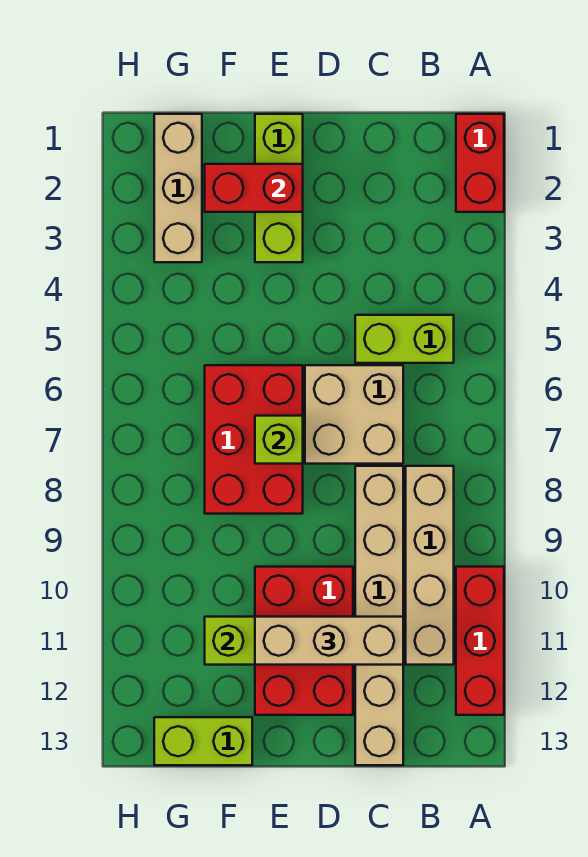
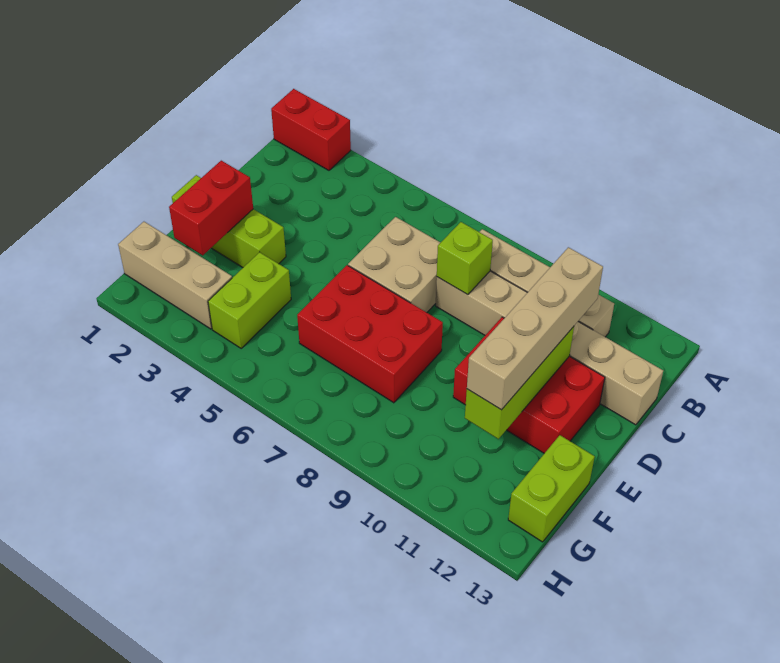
red brick A10:A12 level 1 -> none
lime brick B5:C5 level 1 -> lime brick F4:G4 level 1
tan brick C11:E11 level 3 -> tan brick C11:F11 level 3
lime brick E7 level 2 -> lime brick C8 level 2

